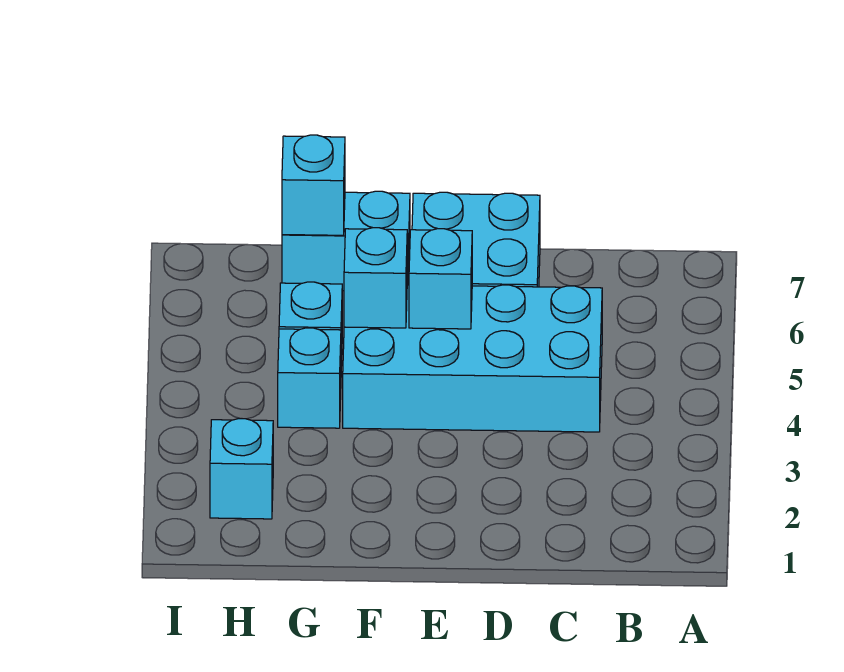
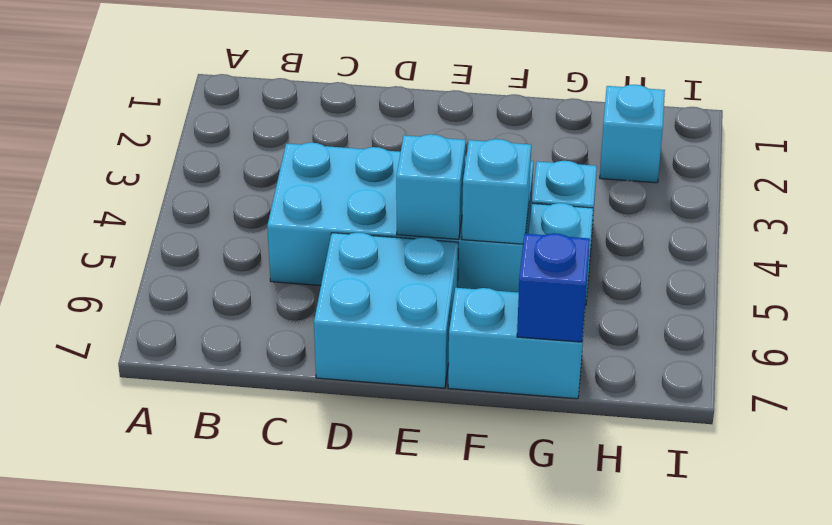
cyan brick G7 level 2 -> blue brick G7 level 2

